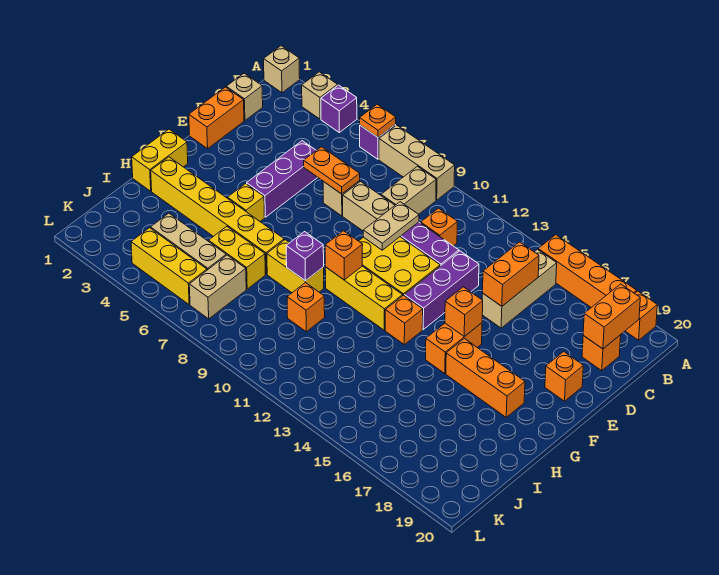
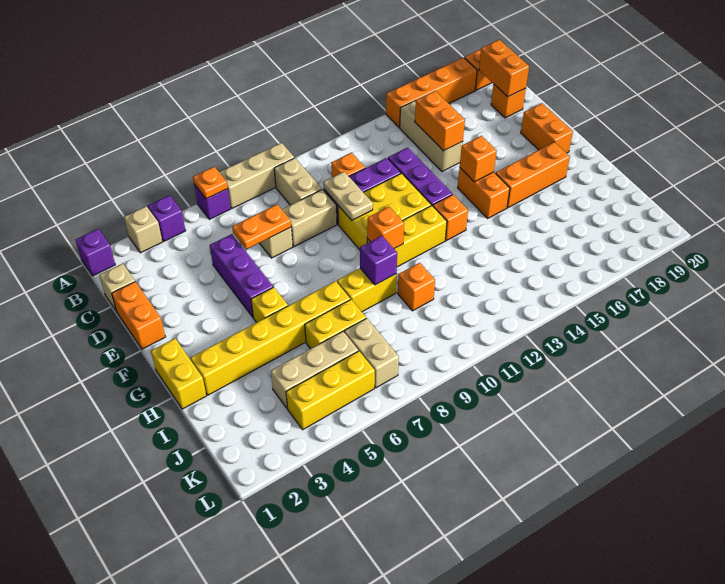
tan brick A1 level 1 -> purple brick A1 level 1
orange brick E19 level 1 -> orange brick E19:F19 level 1

